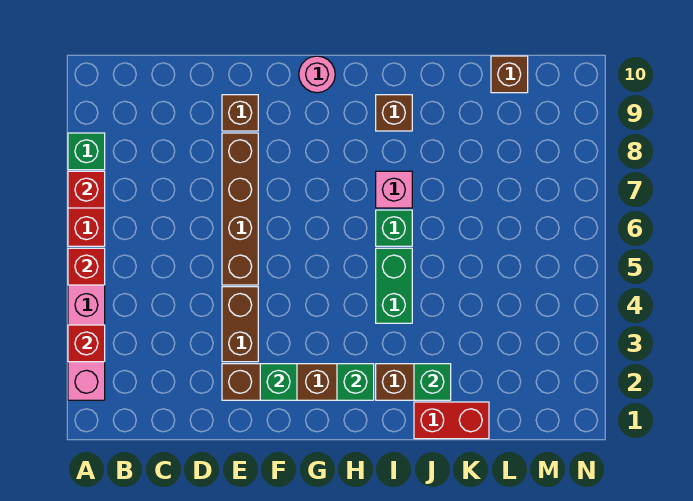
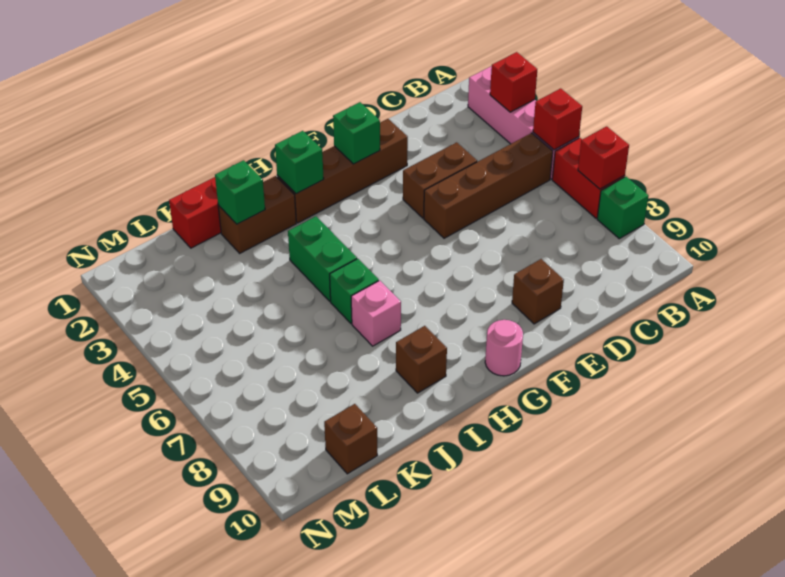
brown brick E3:E4 level 1 -> brown brick D4:E4 level 1
brown brick E5:E8 level 1 -> brown brick B5:E5 level 1

